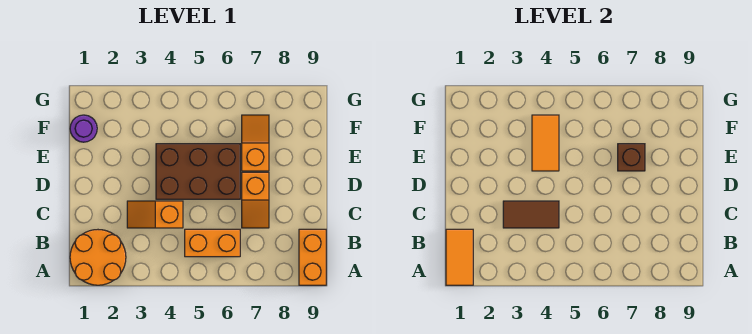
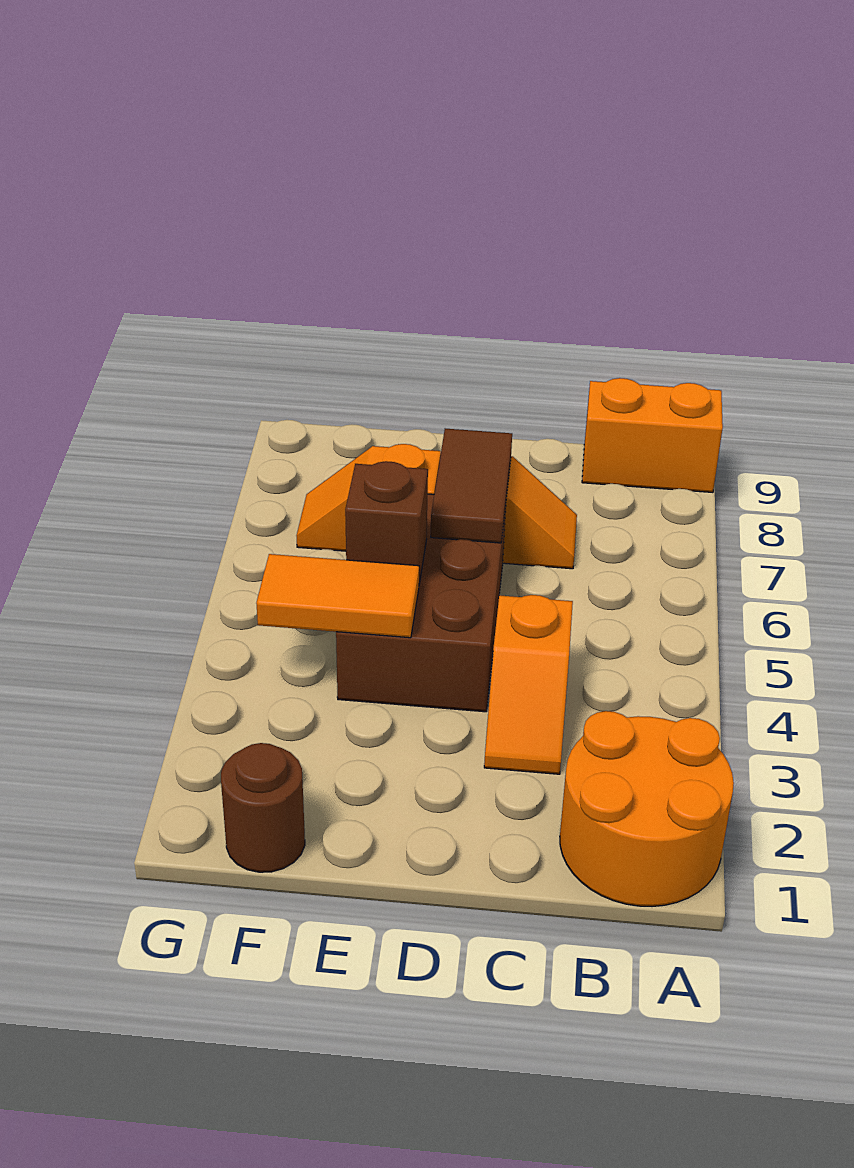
orange tile A1:B1 level 2 -> none
orange brick B5:B6 level 1 -> none
brown tile C3:C4 level 2 -> brown tile D6:D7 level 2
brown brick E7 level 2 -> brown brick E5 level 2
purple round brick F1 level 1 -> brown round brick F1 level 1

